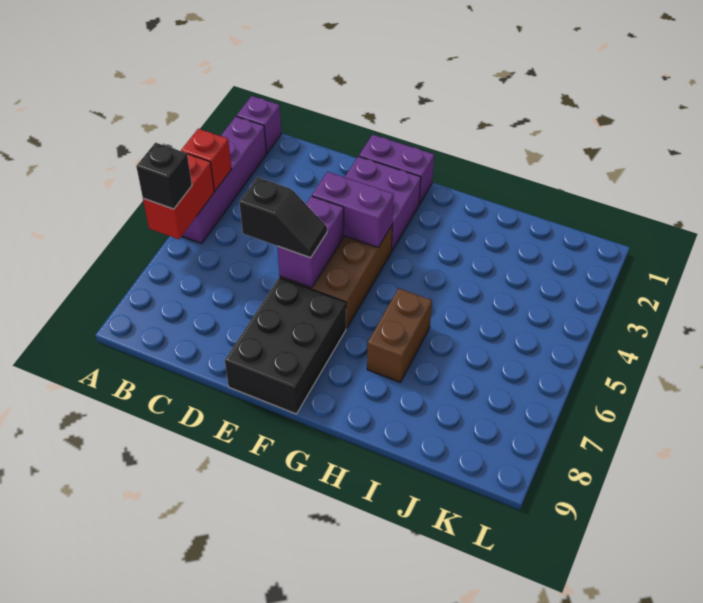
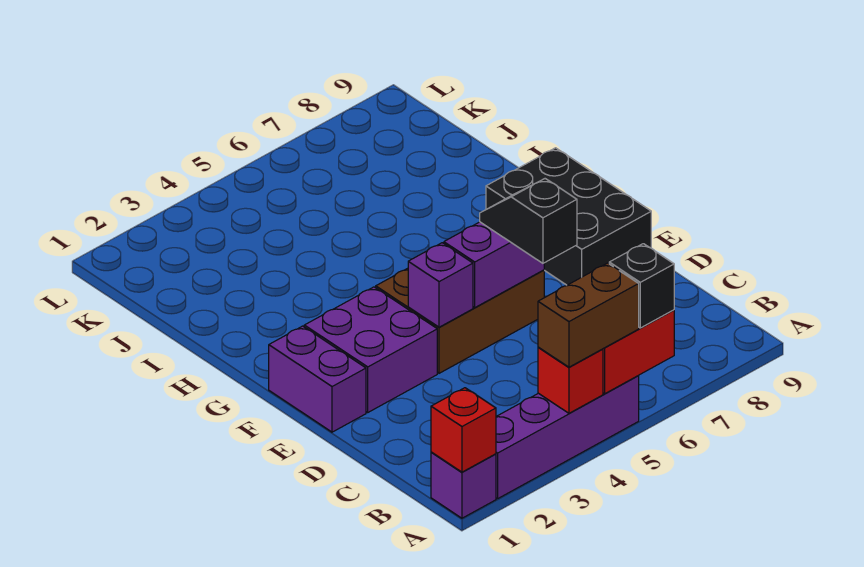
none -> red brick A1 level 2
purple brick E4:F4 level 2 -> purple brick E4 level 2
black brick E7:F9 level 1 -> black brick E8:G9 level 1
brown brick H6:H7 level 1 -> brown brick A4:A5 level 3

